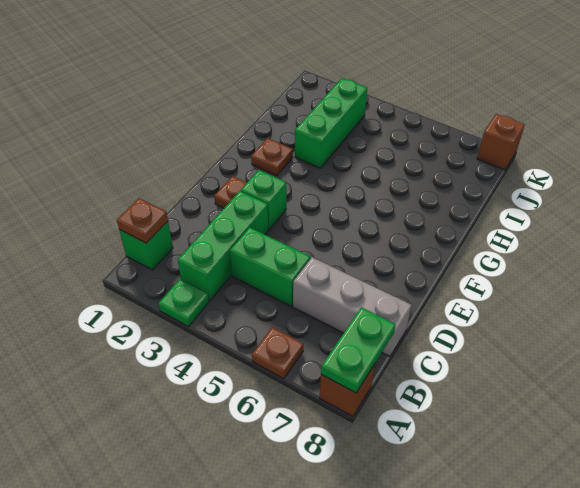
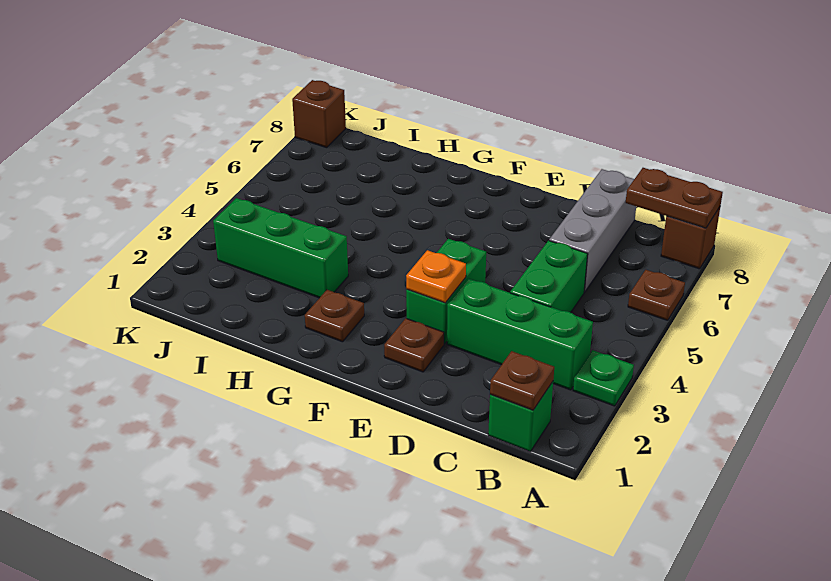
green plate A8:B8 level 2 -> brown plate A8:B8 level 2
green brick E3 level 1 -> green brick E3:E4 level 1
none -> orange plate E3 level 2

